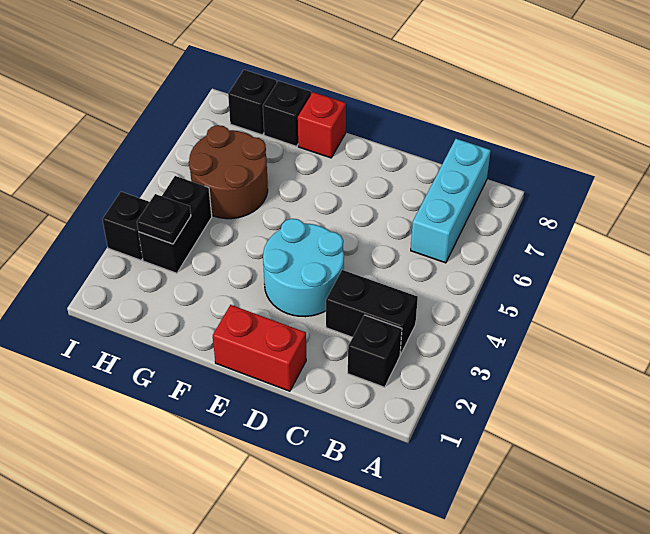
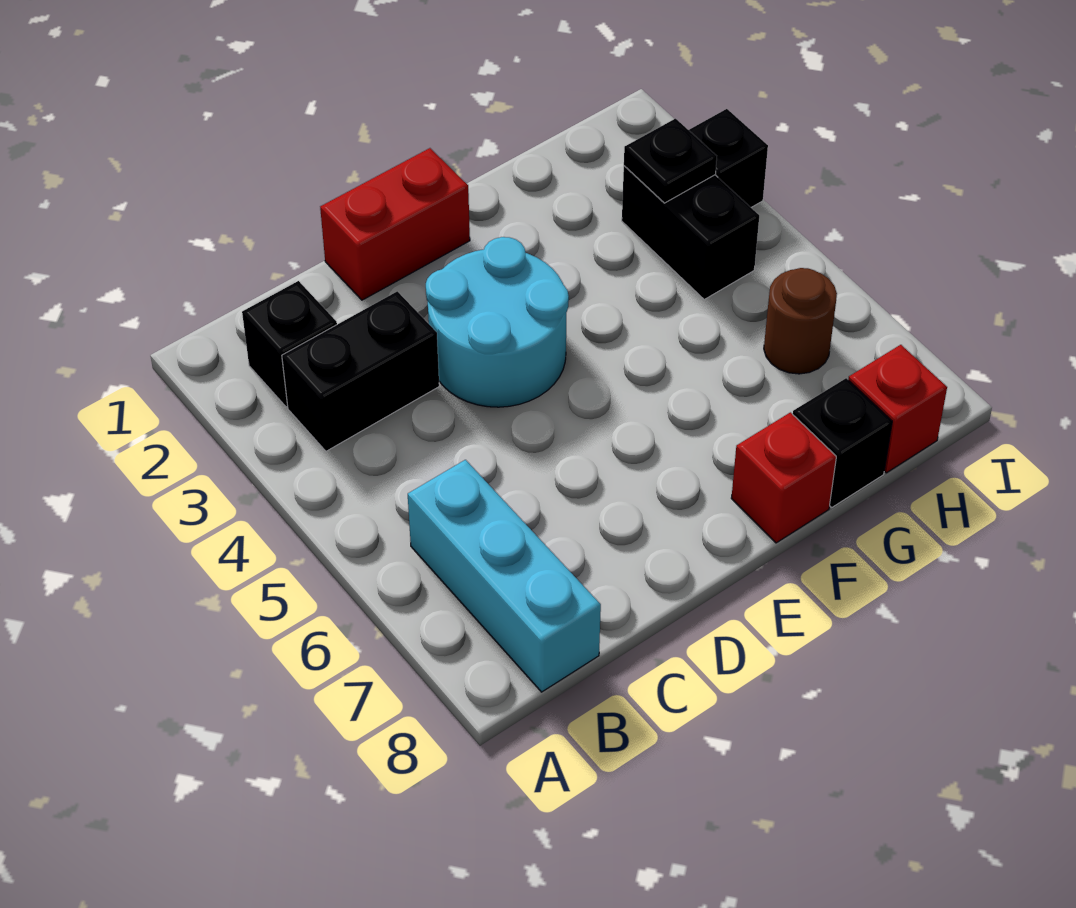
brown round brick G5:H6 level 1 -> brown round brick H6 level 1
black brick H8 level 1 -> red brick H8 level 1

